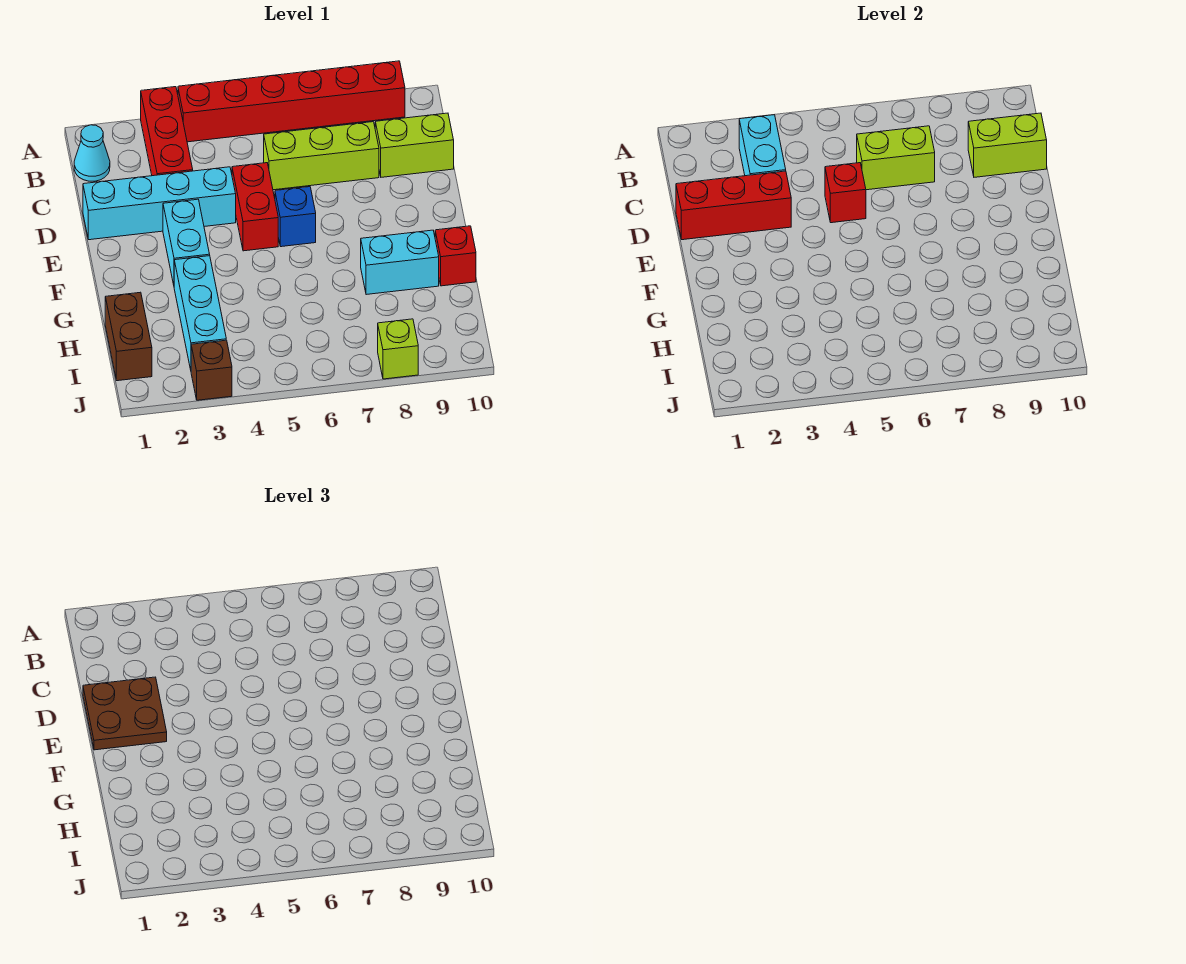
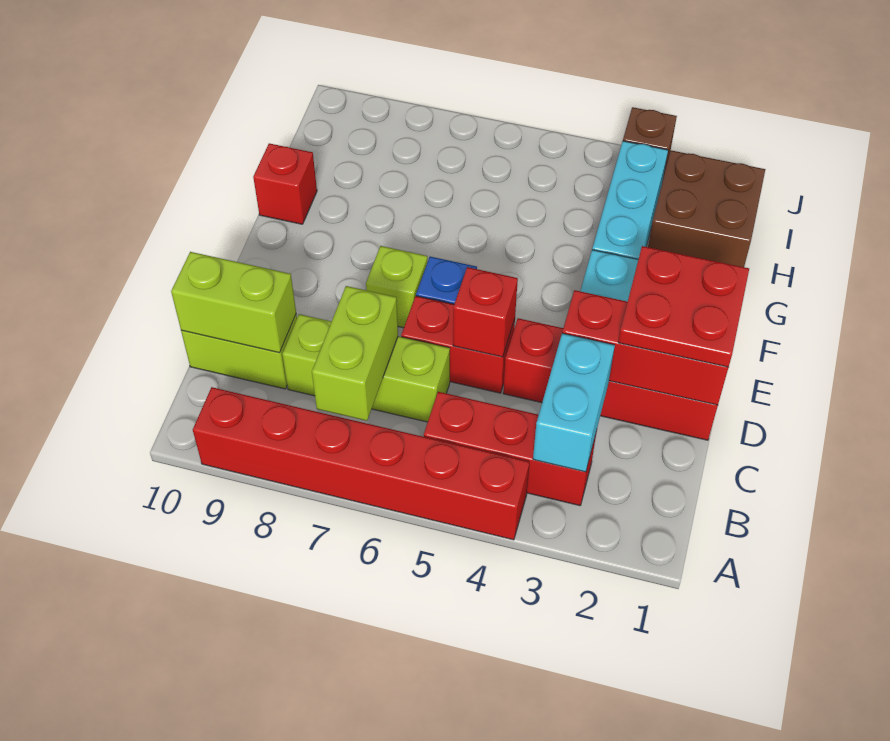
red brick A3:C3 level 1 -> red brick B3:B5 level 1
cyan cone B1 level 1 -> none
lime brick C6:C7 level 2 -> lime brick B7:C7 level 2
cyan brick D1:D4 level 1 -> red brick D1:D4 level 1
brown plate D1:E2 level 3 -> red plate D1:E2 level 3
red brick D5:E5 level 1 -> red brick D5:D6 level 1
cyan brick G8:G9 level 1 -> none
brown brick H1:I1 level 1 -> brown brick H1:I2 level 1
lime brick J8 level 1 -> lime brick E7 level 1

